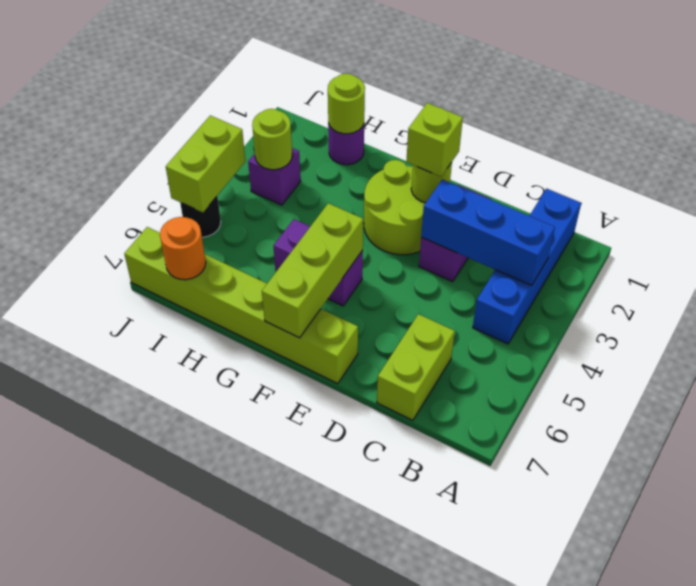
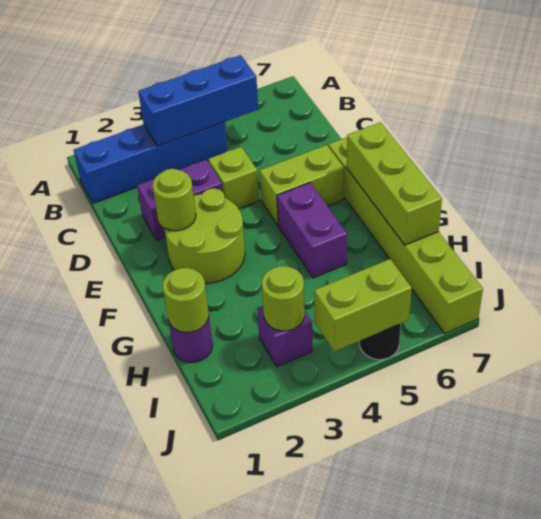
blue brick B3:D3 level 2 -> blue brick B3:B5 level 2
lime brick C6:C7 level 1 -> lime brick E5:E6 level 1
lime brick E2 level 3 -> lime brick D4 level 1
lime brick F5:F7 level 2 -> lime brick F7:H7 level 2
orange round brick I7 level 2 -> none

